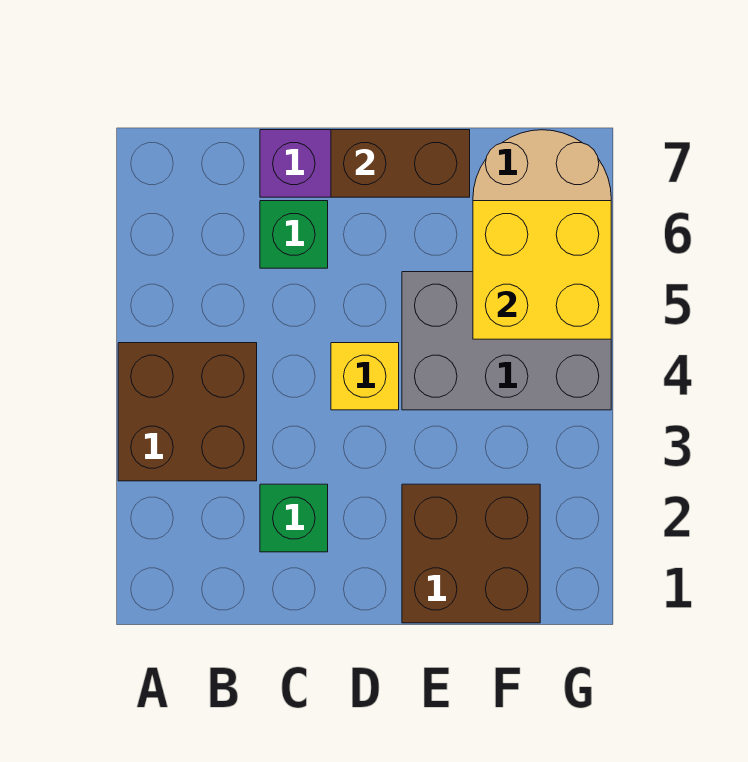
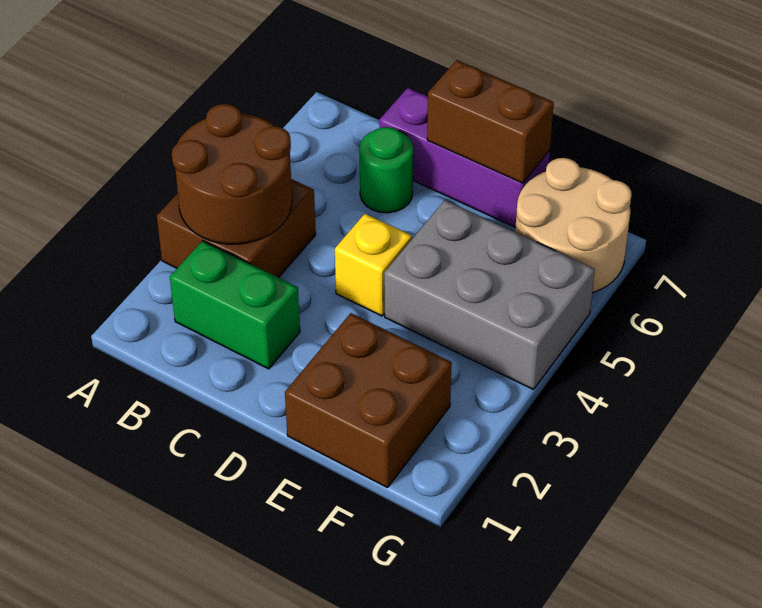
none -> brown round brick A3:B4 level 2
green brick C2 level 1 -> green brick B2:C2 level 1
green brick C6 level 1 -> green round brick C6 level 1
yellow brick F5:G6 level 2 -> none

